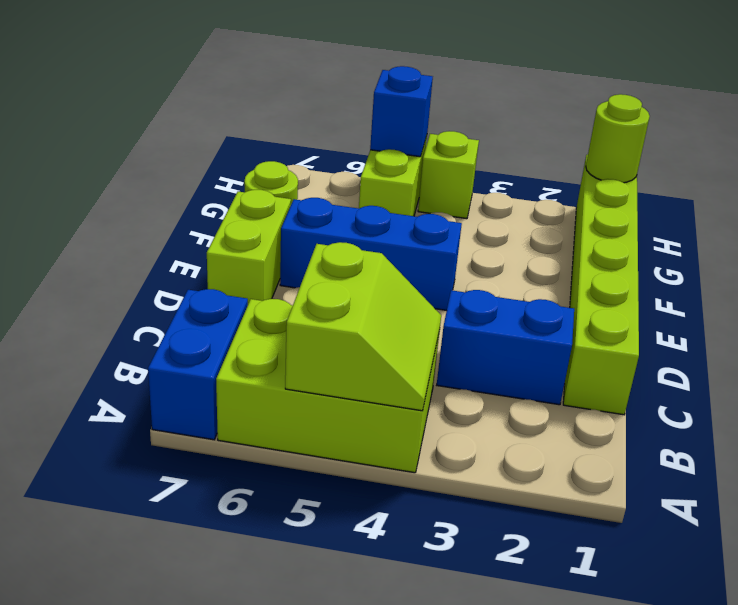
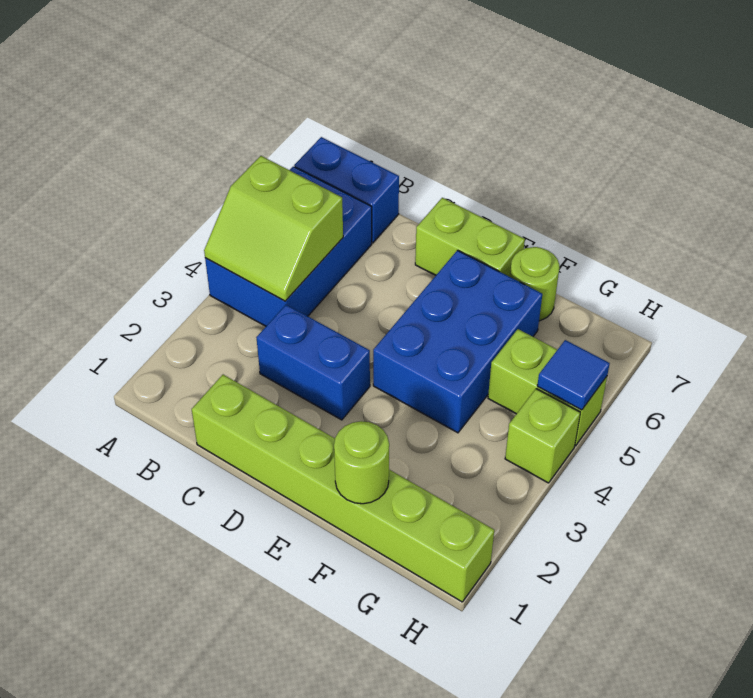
lime brick A4:B6 level 1 -> blue brick A4:B6 level 1
blue brick C2:C3 level 1 -> blue brick C3:D3 level 1
blue brick E4:E6 level 1 -> blue brick E4:F6 level 1
lime round brick H1 level 2 -> lime round brick F1 level 2
blue brick H5 level 2 -> blue tile H5 level 2

